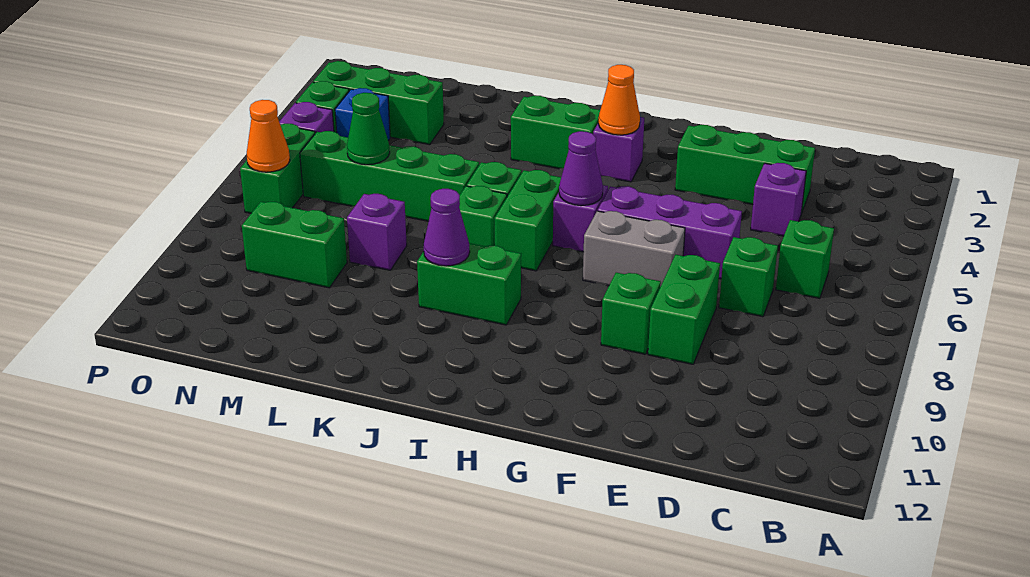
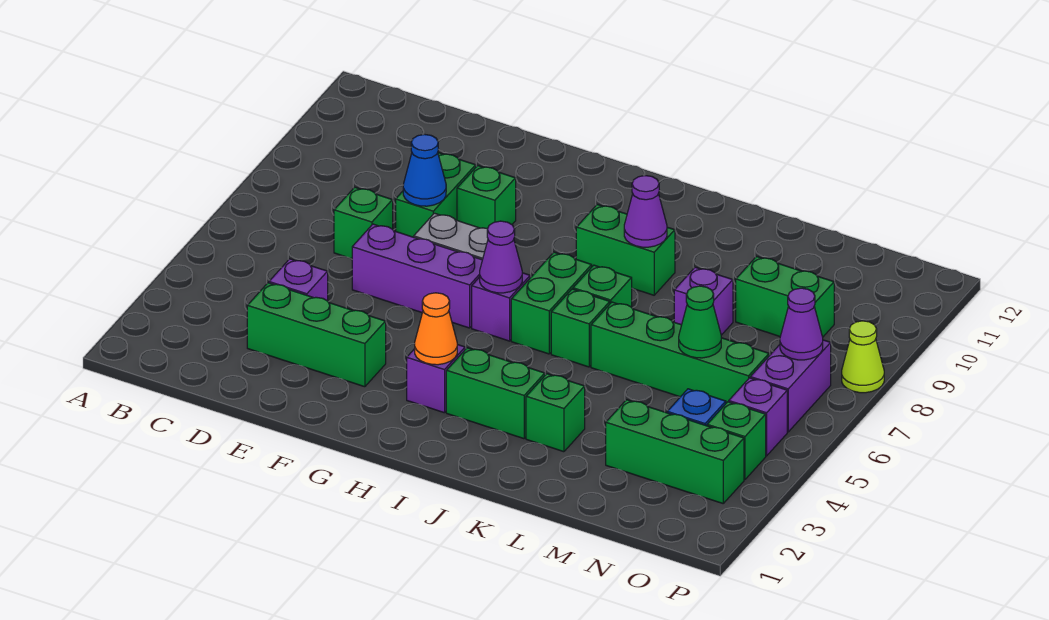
green brick C6 level 1 -> green brick K3 level 1
none -> blue cone E8 level 2
green brick O6:O7 level 1 -> purple brick O6:O7 level 1
orange cone O7 level 2 -> purple cone O7 level 2
none -> lime cone P8 level 1

